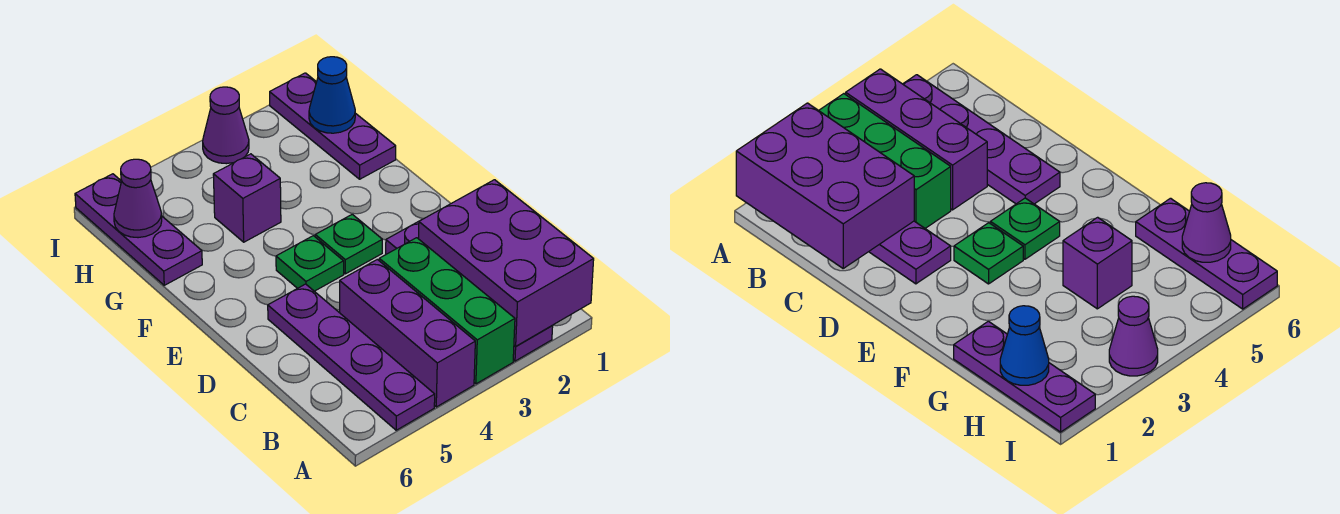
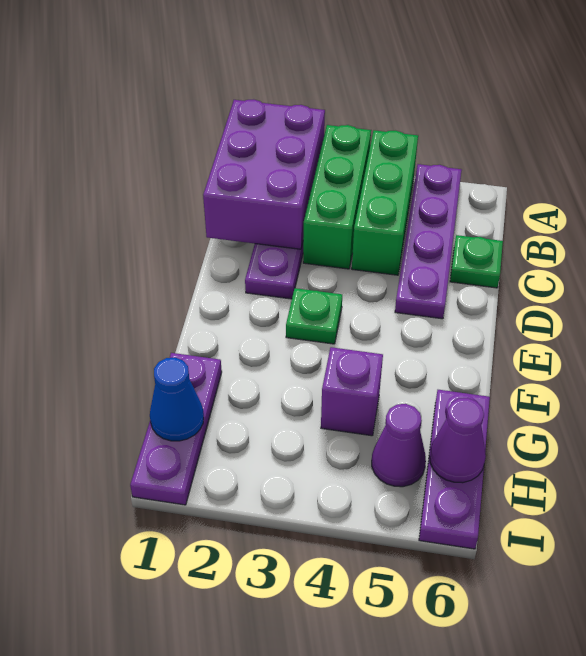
purple brick A4:C4 level 1 -> green brick A4:C4 level 1
green plate E4 level 1 -> green plate C6 level 1
purple cone I3 level 1 -> purple cone H5 level 1

